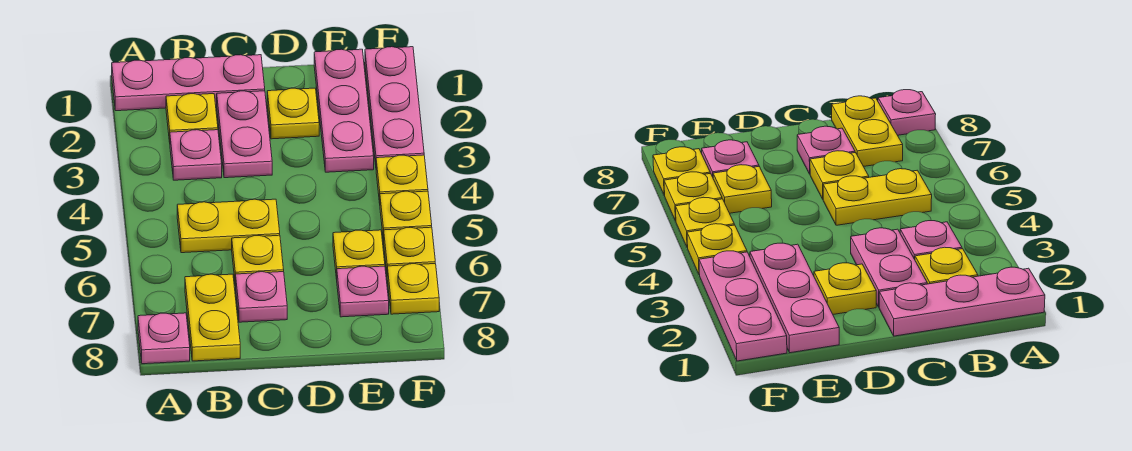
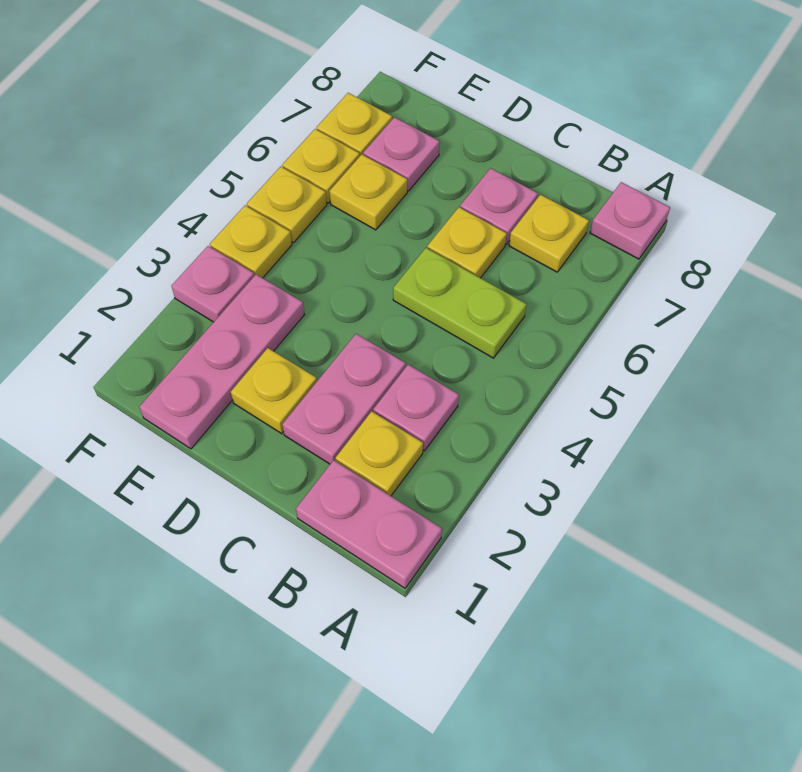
pink plate A1:C1 level 1 -> pink plate A1:B1 level 1
yellow plate B5:C5 level 1 -> lime plate B5:C5 level 1
yellow plate B7:B8 level 1 -> yellow plate B7 level 1
pink plate F1:F3 level 1 -> pink plate F3 level 1

